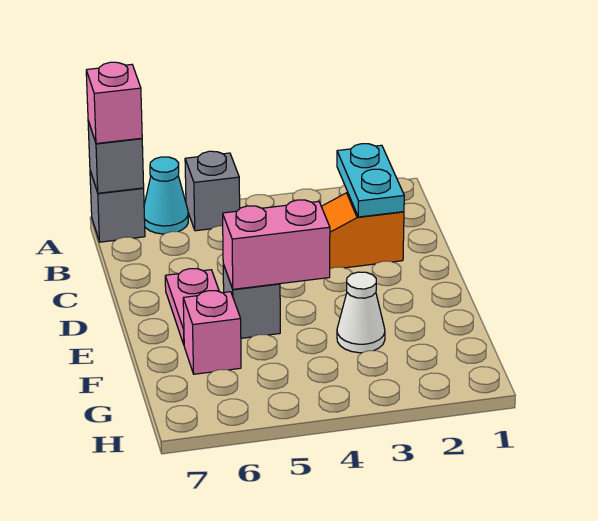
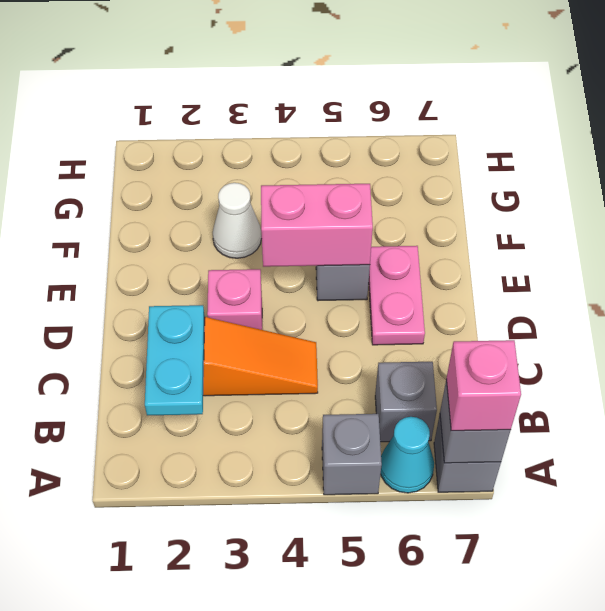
none -> grey brick B6 level 1
pink brick F6 level 1 -> pink brick D3 level 1

